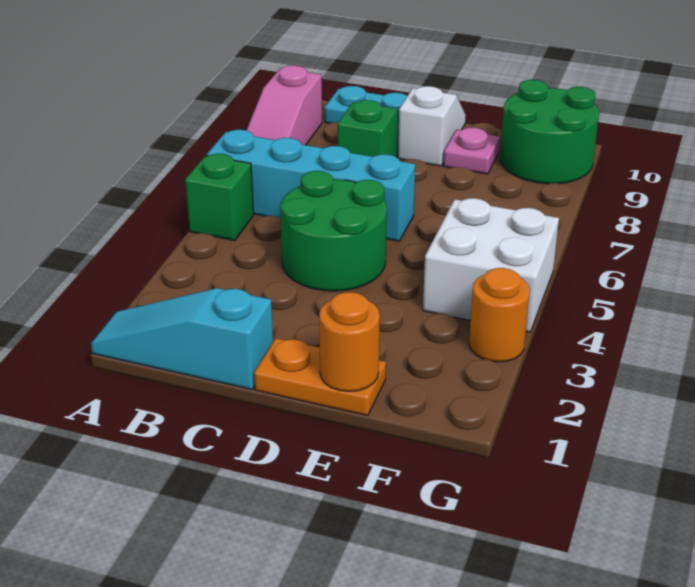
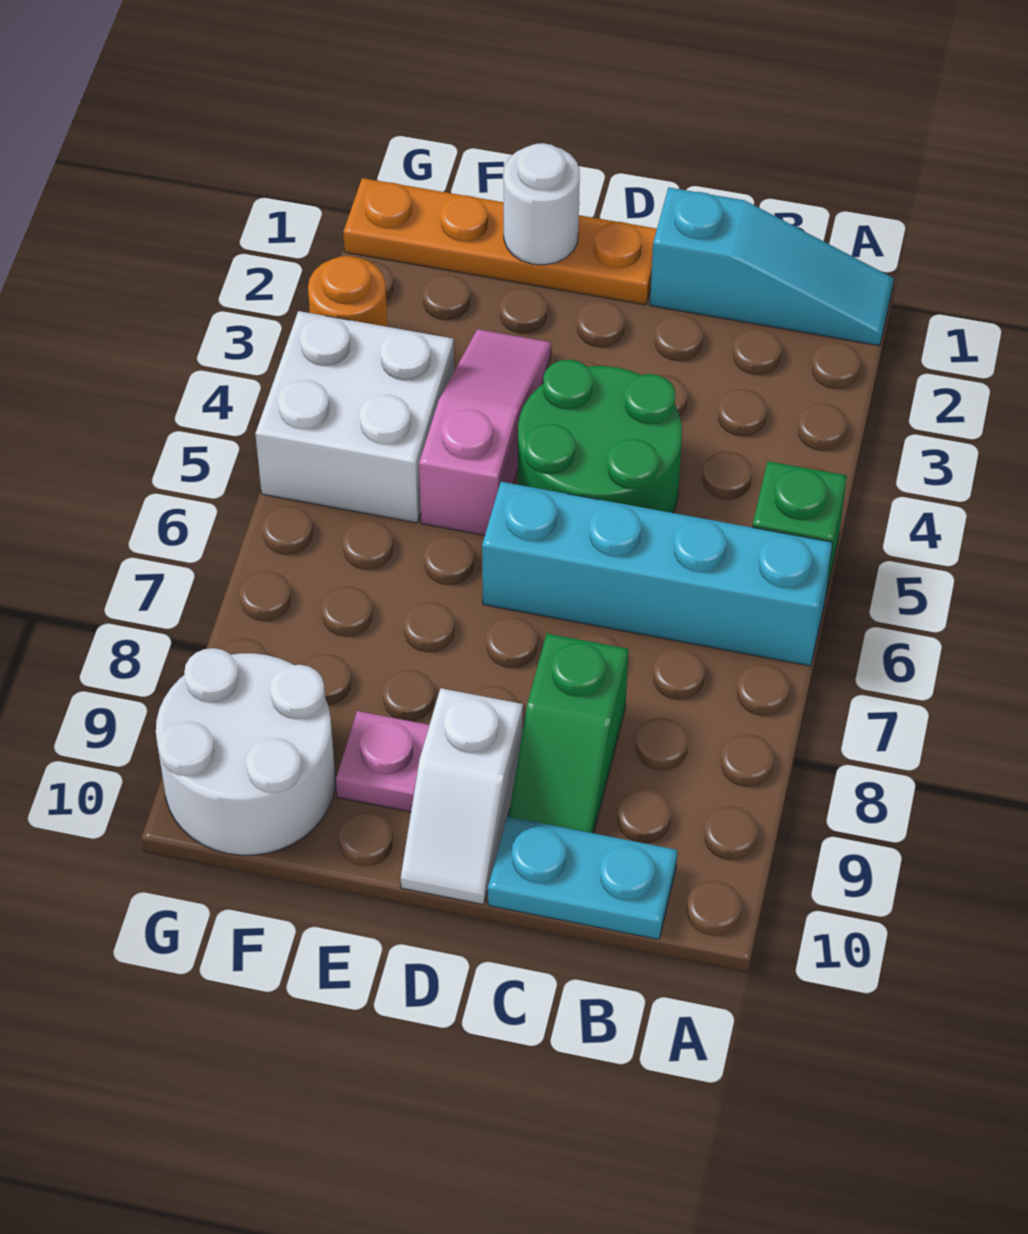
pink slope A7:A9 level 1 top 9 -> pink slope E3:E5 level 1 top 5
orange plate D1:E1 level 1 -> orange plate D1:G1 level 1
orange round brick E1 level 2 -> white round brick E1 level 2
green round brick F9:G10 level 1 -> white round brick F9:G10 level 1

